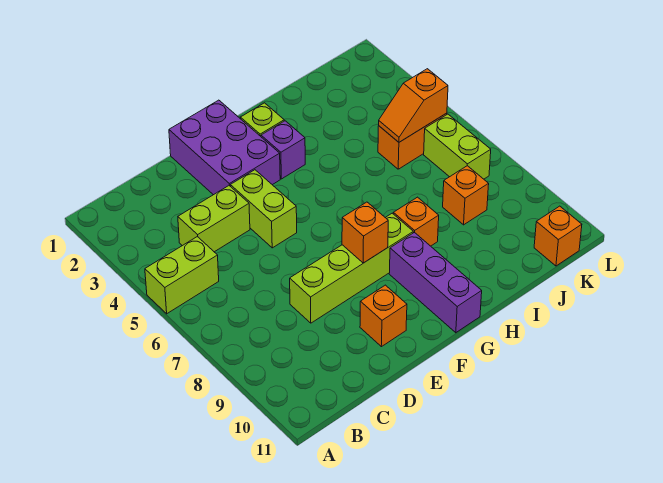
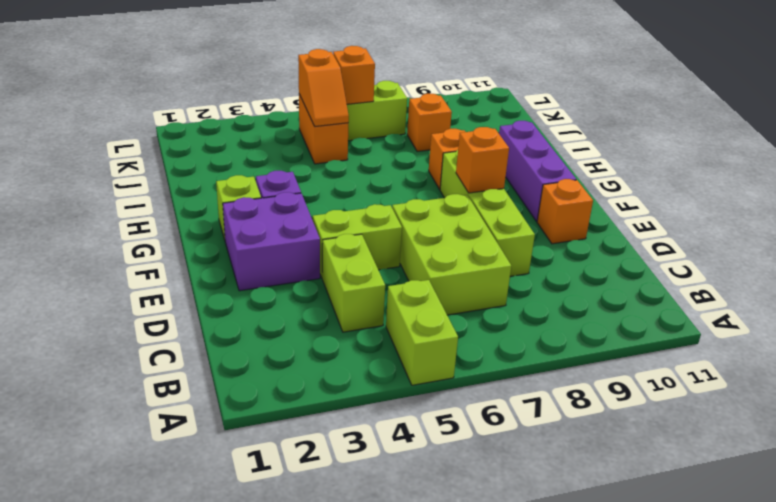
none -> lime brick C6:E7 level 1
purple brick E1:F3 level 1 -> purple brick E2:F3 level 1
purple brick G9:G11 level 1 -> purple brick F10:H10 level 1
orange brick K11 level 1 -> orange brick K6 level 2

